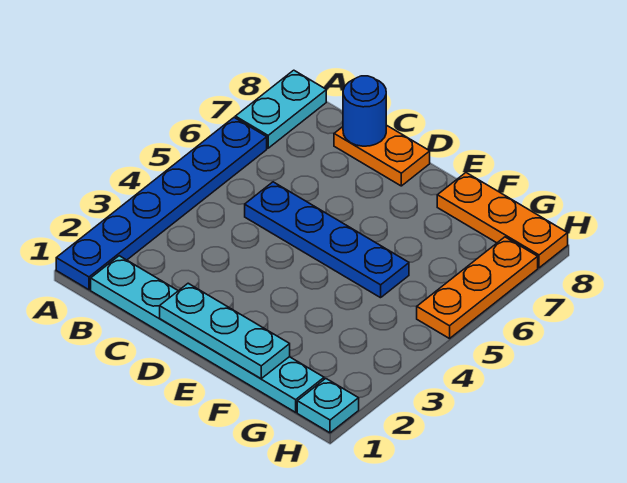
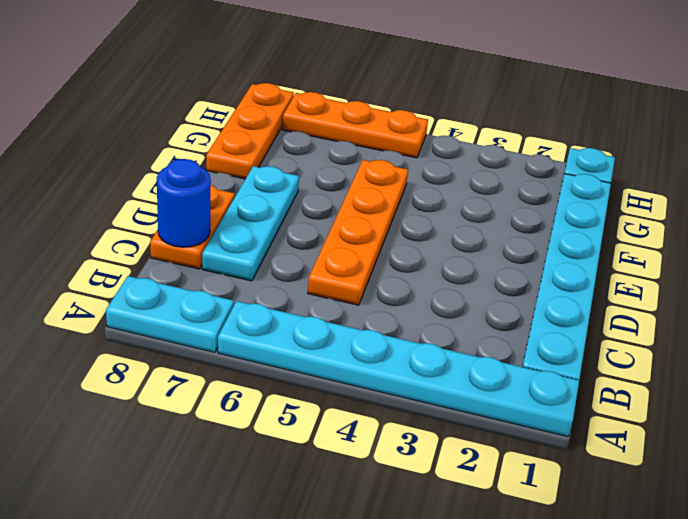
blue plate A1:A6 level 1 -> cyan plate A1:A6 level 1
blue plate C5:F5 level 1 -> orange plate C5:F5 level 1
cyan plate D1:F1 level 2 -> cyan plate C7:E7 level 1

